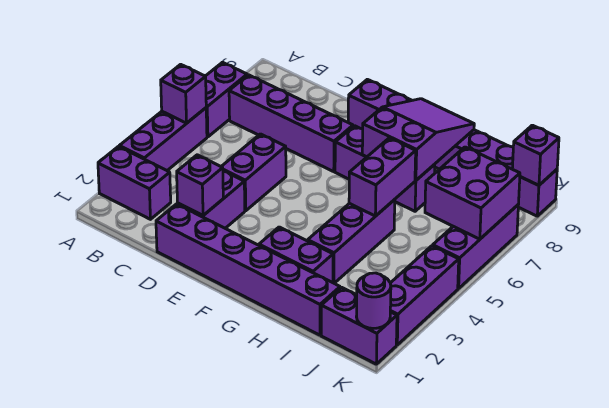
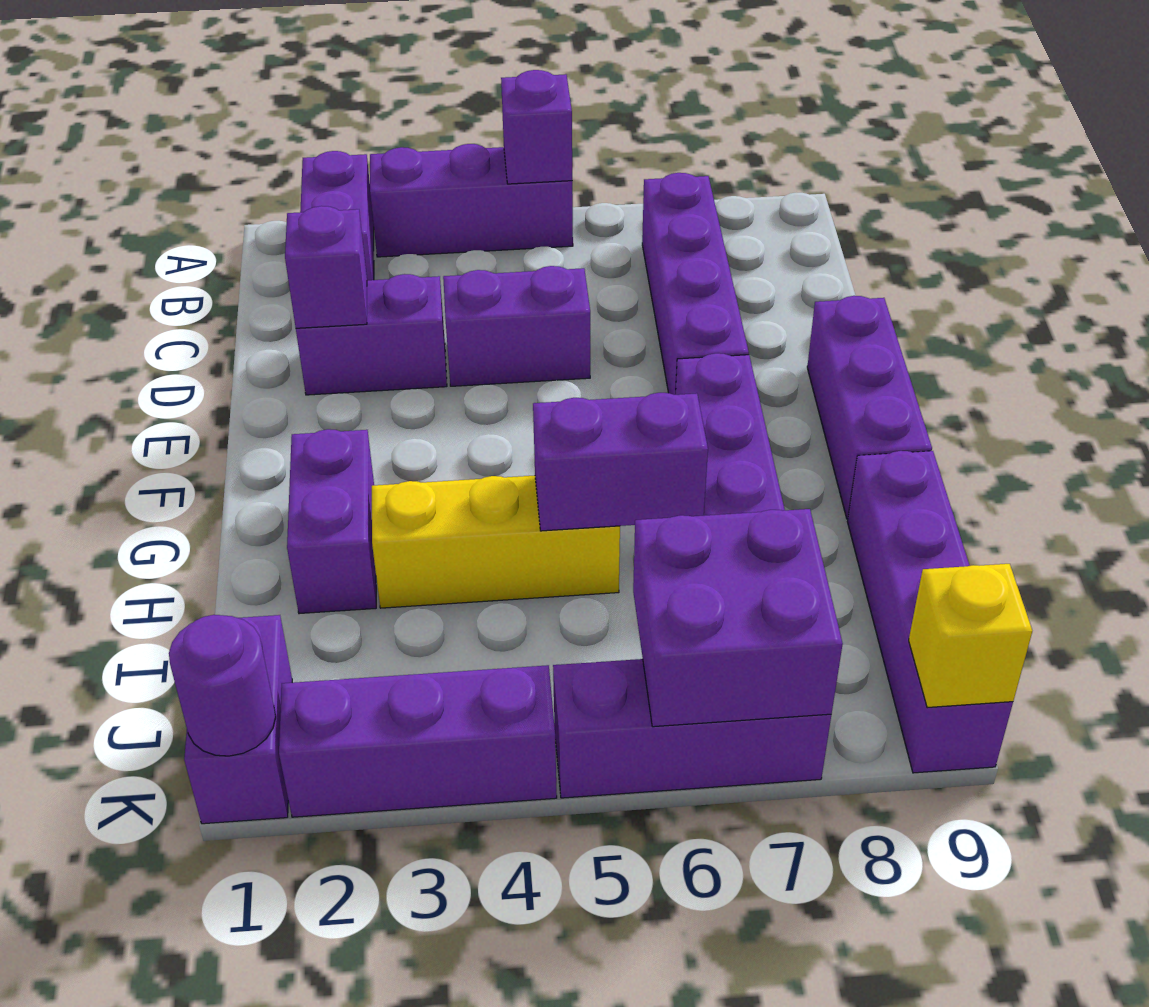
purple brick A6:A7 level 1 -> none
purple brick D1:I1 level 1 -> none
purple slope G7:H9 level 2 top 7 -> none
purple brick H3:H5 level 1 -> yellow brick H3:H5 level 1
purple brick K9 level 2 -> yellow brick K9 level 2

